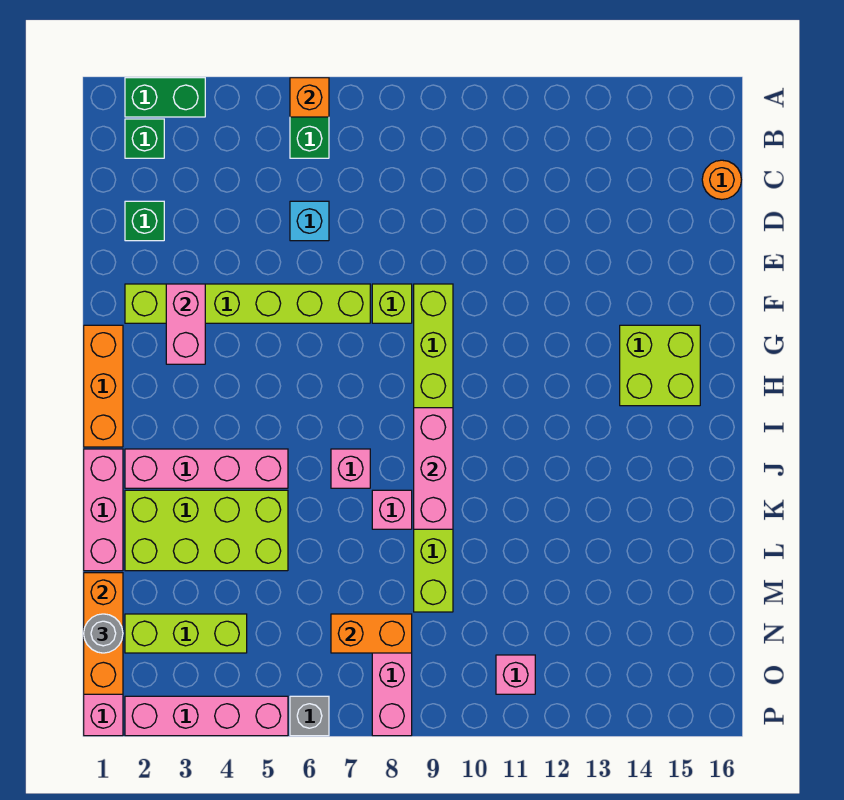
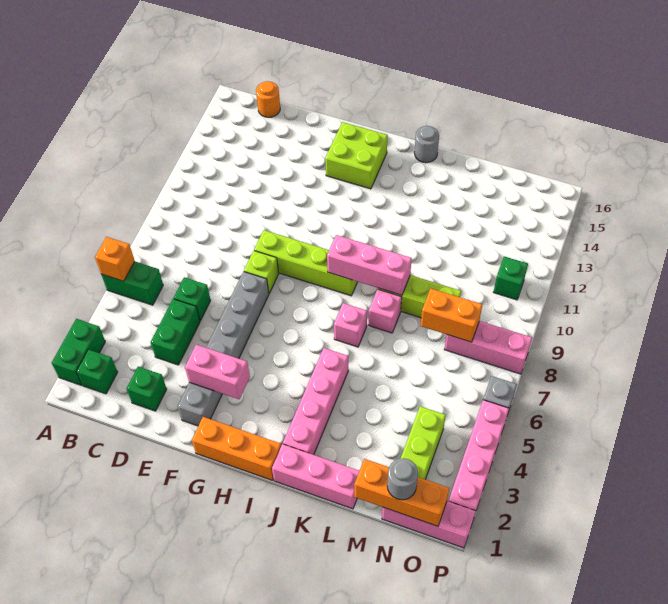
none -> green brick D4:D5 level 1
cyan brick D6 level 1 -> green brick D6 level 1
lime brick F2:F7 level 1 -> grey brick F2:F7 level 1
none -> grey round brick J16 level 1
lime brick K2:L5 level 1 -> none
orange brick N7:N8 level 2 -> orange brick M8:N8 level 2
pink brick O11 level 1 -> green brick O11 level 1

